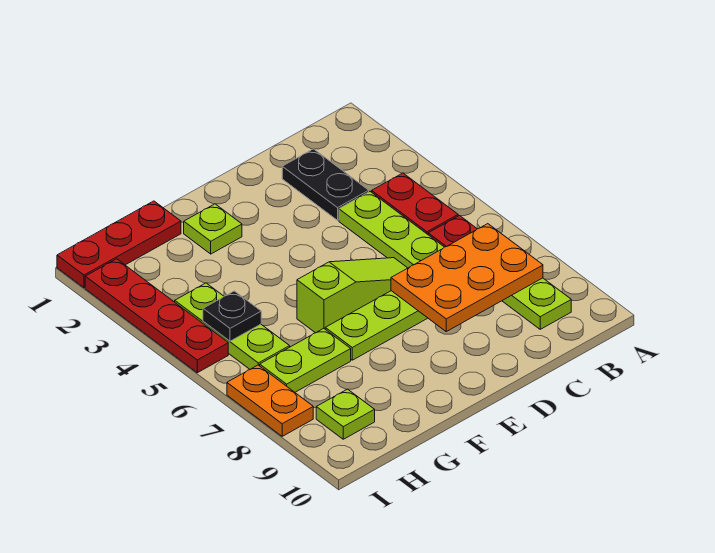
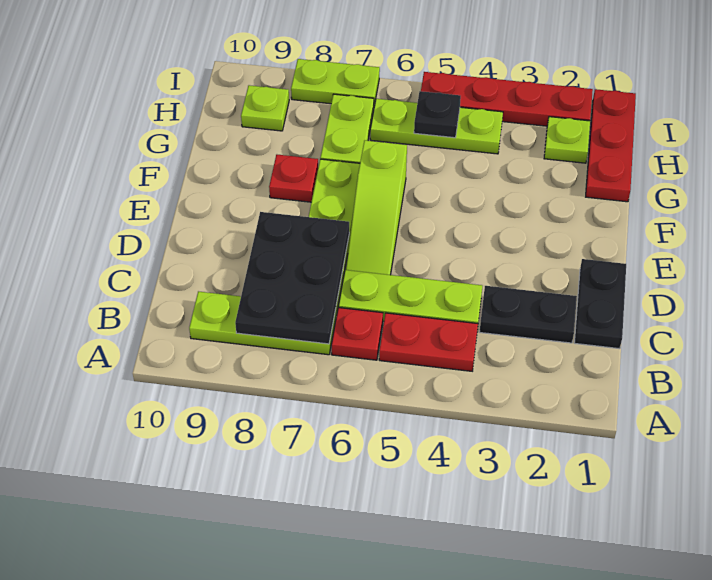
orange plate B7:D8 level 2 -> black plate B7:D8 level 2
none -> black plate C1:D1 level 1
lime plate F2 level 1 -> lime plate H2 level 1
none -> red plate F8 level 1
orange plate I7:I8 level 1 -> lime plate I7:I8 level 1

